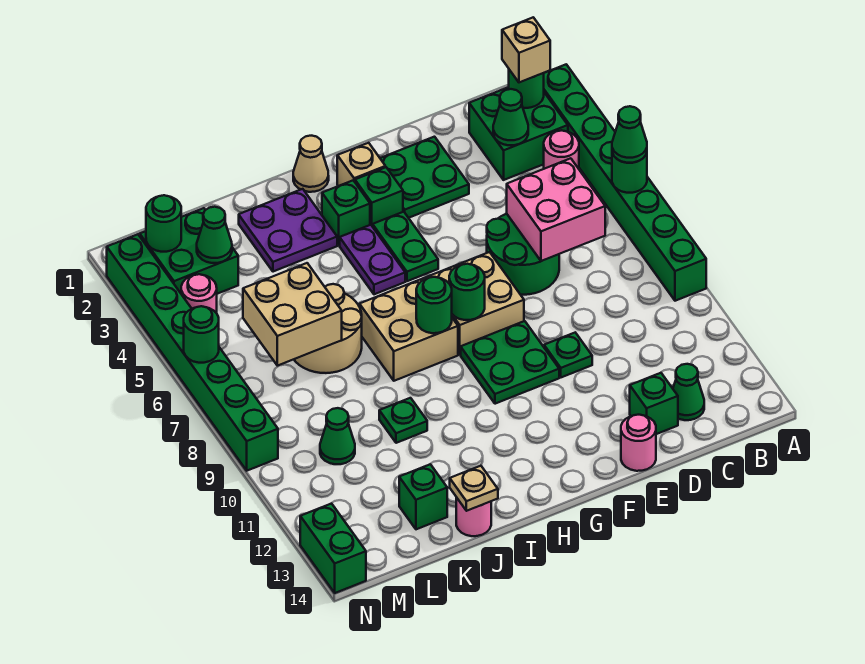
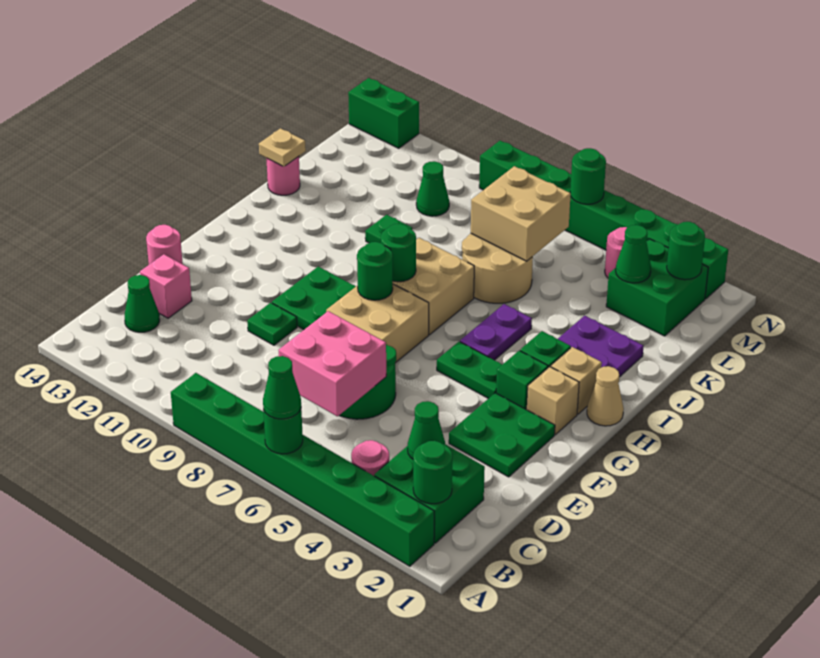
tan brick B2 level 3 -> tan brick H2 level 1
green brick D13 level 1 -> pink brick D13 level 1
purple plate H4:H5 level 1 -> purple plate H5:I5 level 1
green brick K13 level 1 -> none

